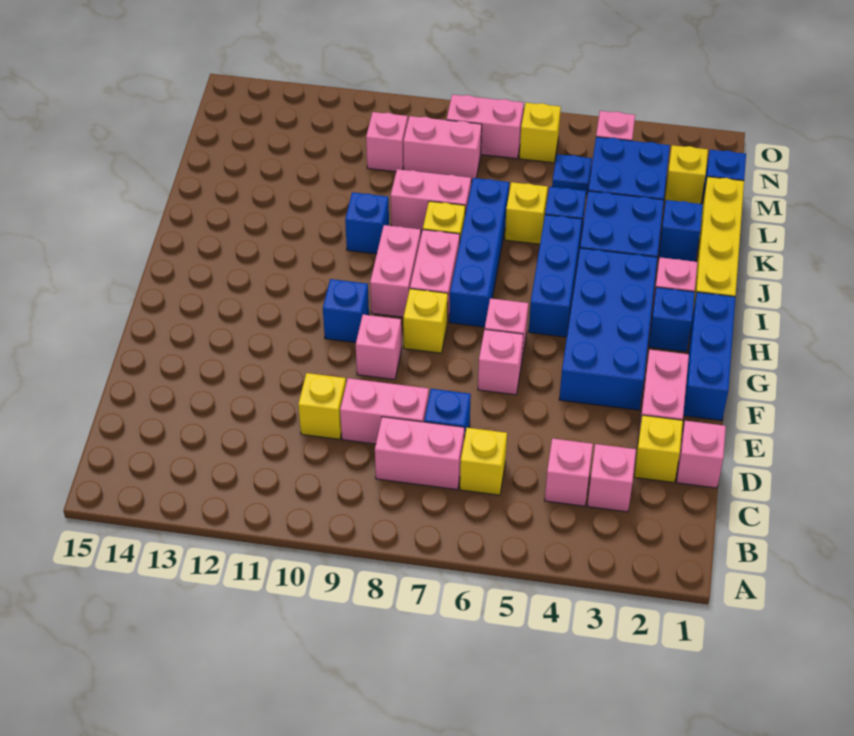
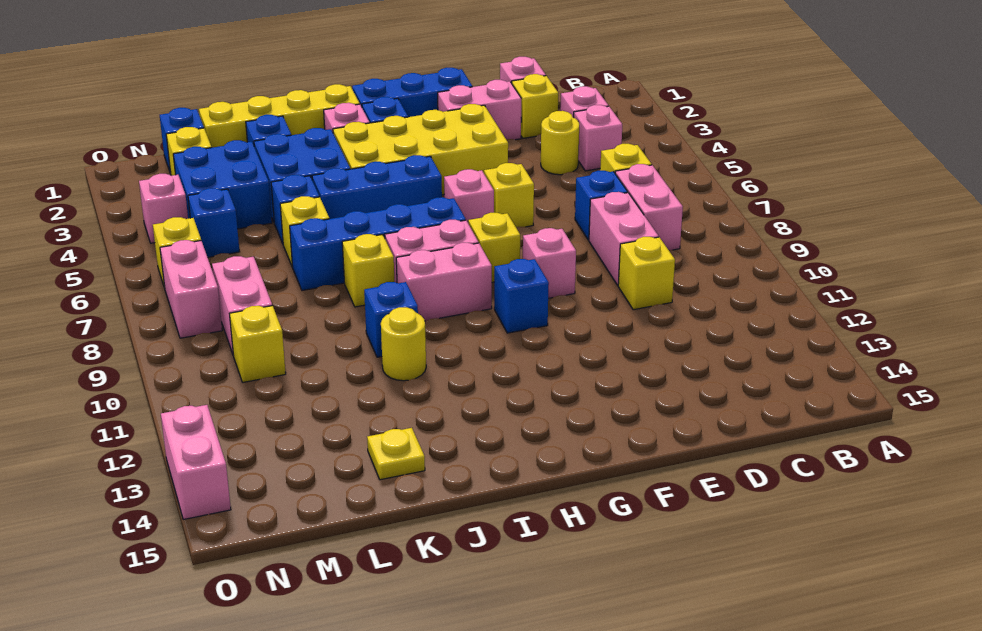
none -> yellow round brick D4 level 1
blue brick F3:I4 level 1 -> yellow brick F3:I4 level 1
pink brick F6 level 1 -> yellow brick F6 level 1
none -> yellow round brick J11 level 1
pink brick K8:K9 level 1 -> pink brick O13:O14 level 1
none -> yellow plate K14 level 1
blue plate M5 level 1 -> blue brick M5 level 1
pink brick M10 level 1 -> yellow brick M10 level 1

